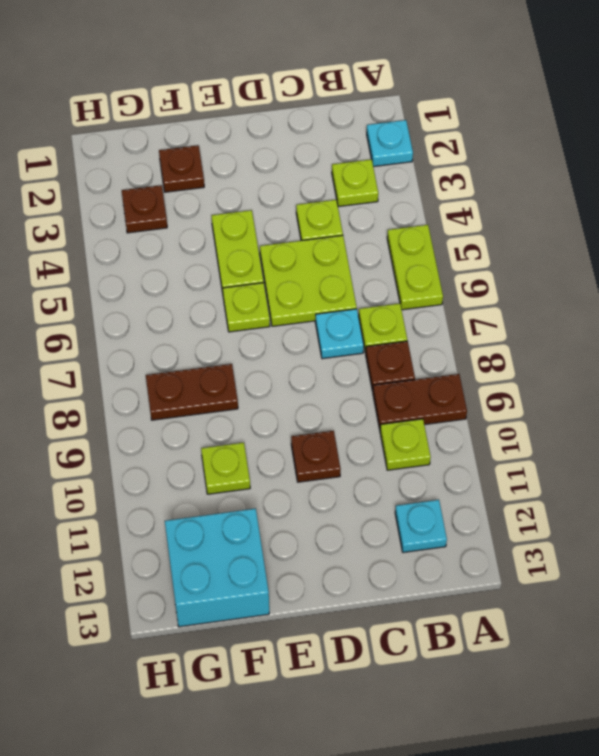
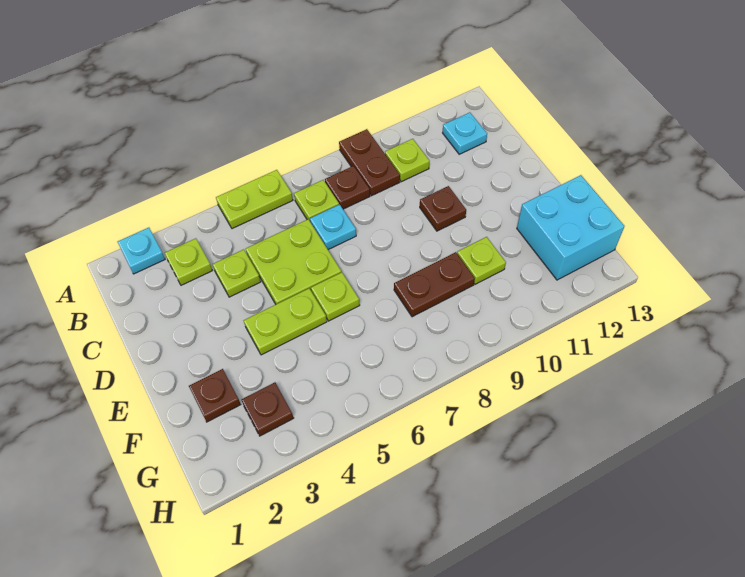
brown plate F8:G8 level 1 -> brown plate F8:F9 level 1

